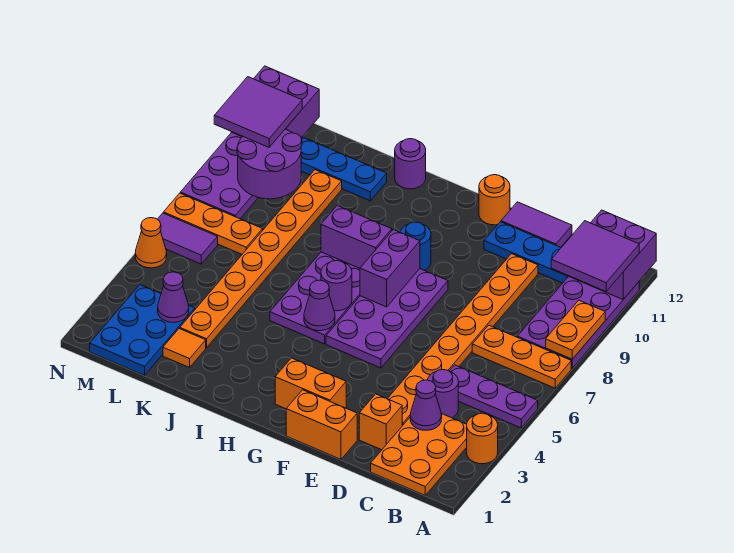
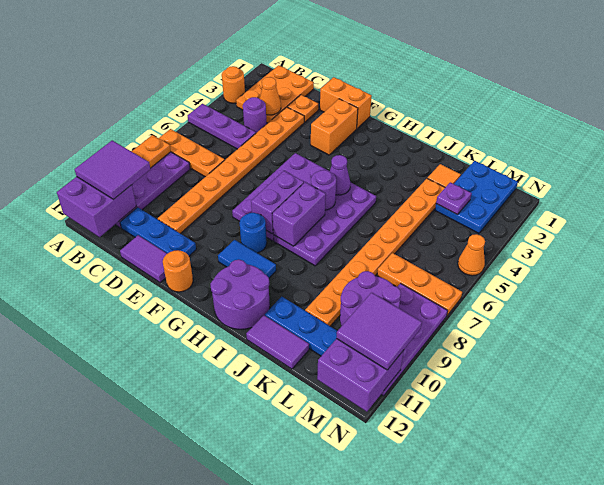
purple cone C3 level 2 -> orange cone C3 level 2
orange brick D2 level 1 -> orange plate D2 level 1
orange brick F2:G2 level 1 -> orange brick F2:F3 level 1
none -> blue tile G10:H10 level 1
purple brick H8:I8 level 2 -> purple brick H7:H8 level 2
purple round brick I12 level 1 -> purple round brick H11:I12 level 1
purple cone L3 level 2 -> purple plate L3 level 2
purple tile M6:N6 level 1 -> purple tile J12:K12 level 1

